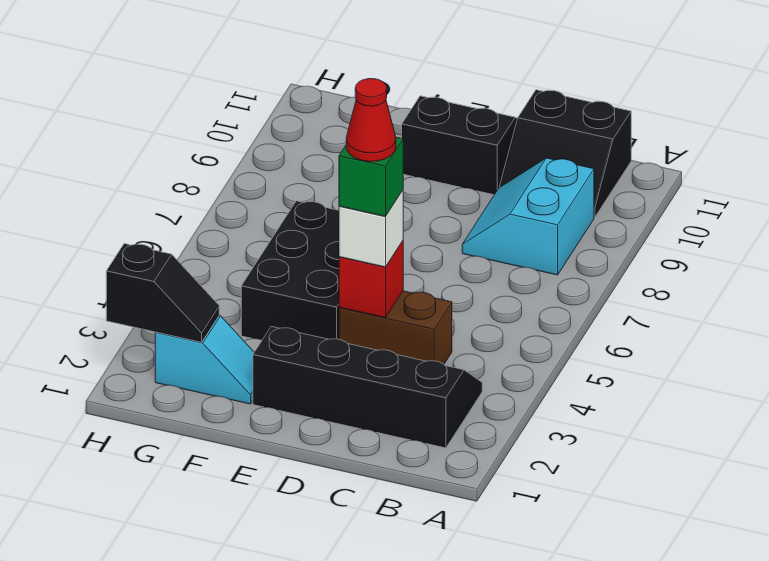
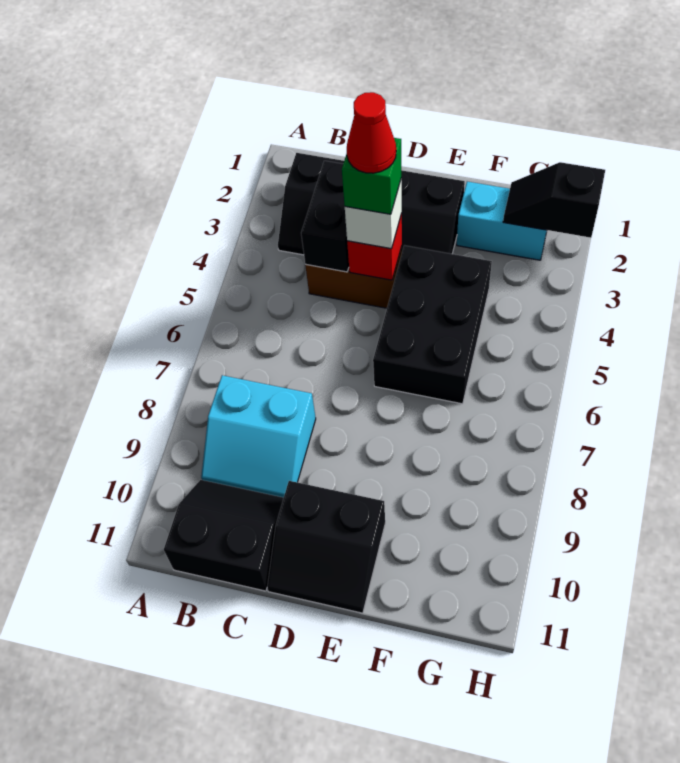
cyan slope B8:C9 level 1 top B -> cyan slope B8:C9 level 1 top 8
none -> black brick C3:C4 level 2
cyan slope F2:G2 level 1 top G -> cyan brick F2:G2 level 1

